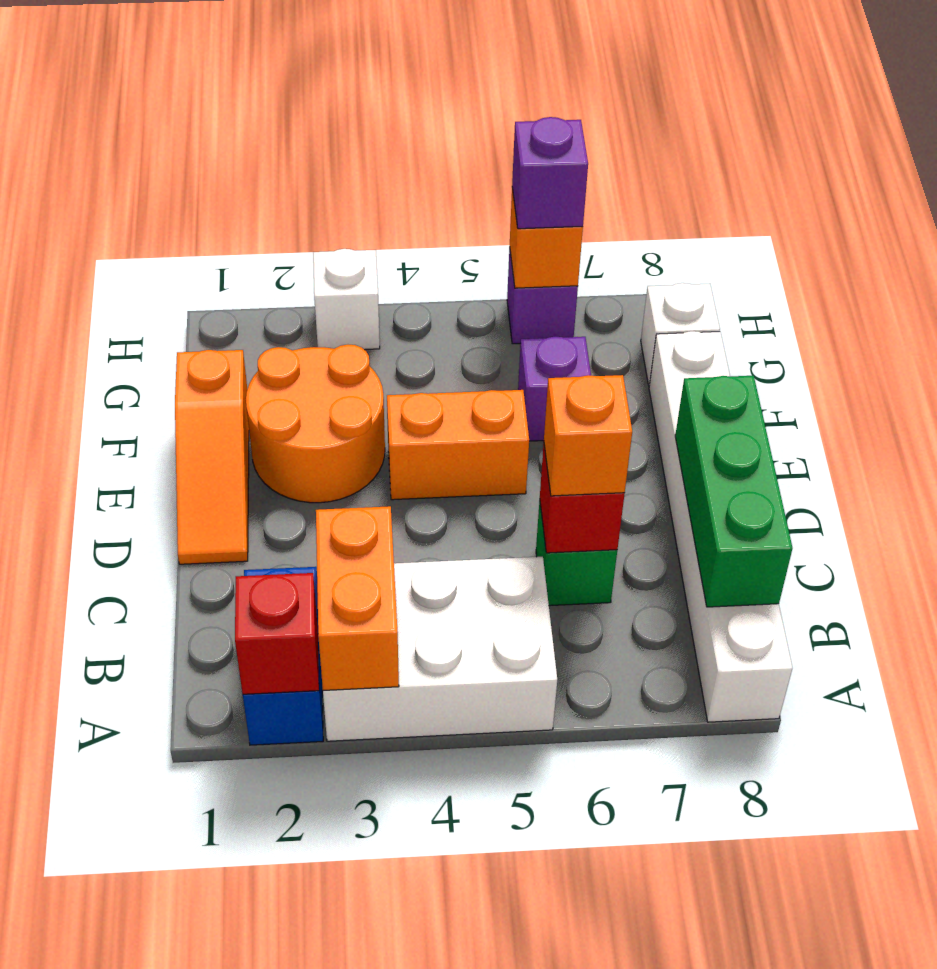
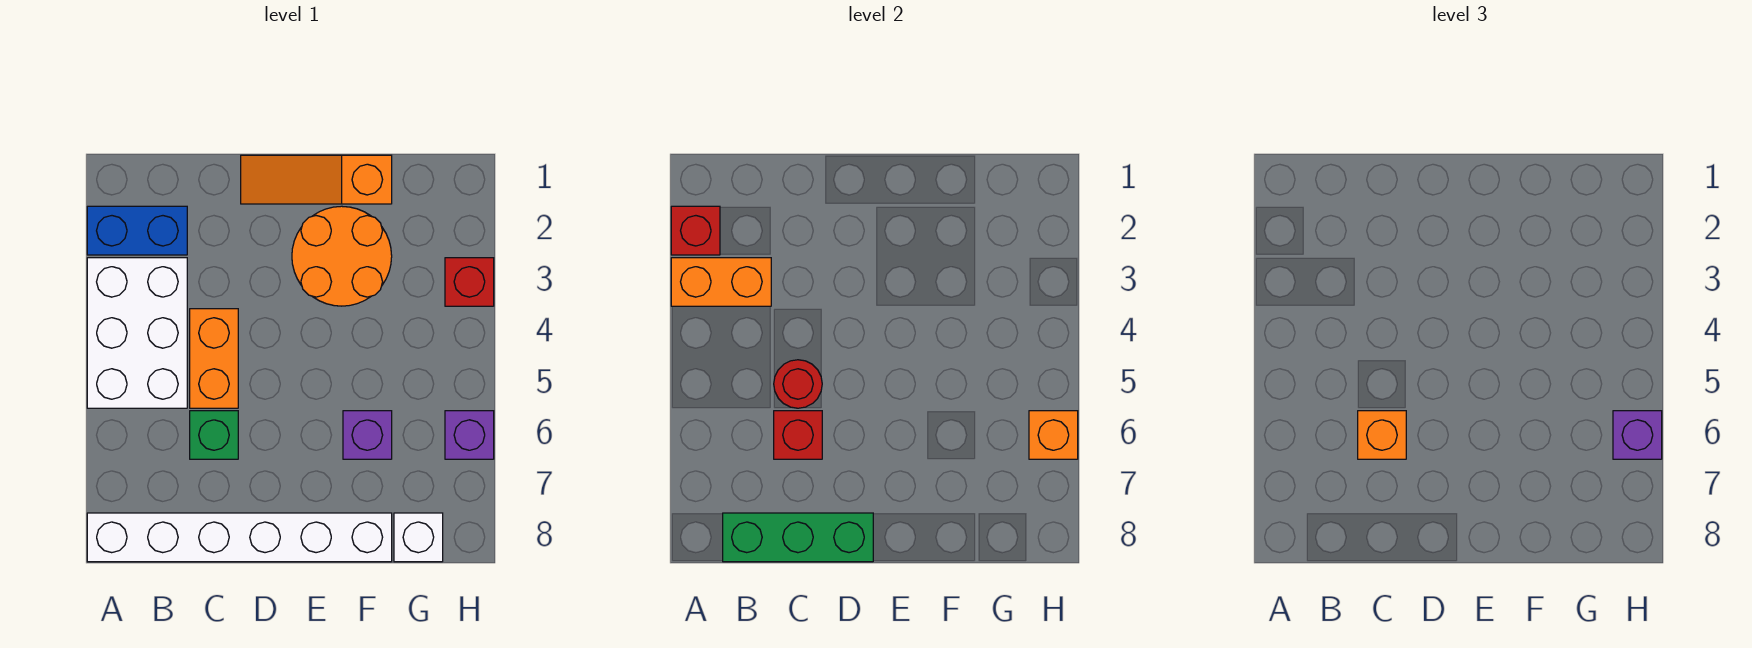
none -> red round brick C5 level 2
orange brick E4:E5 level 1 -> orange brick C4:C5 level 1
white brick H3 level 1 -> red brick H3 level 1

